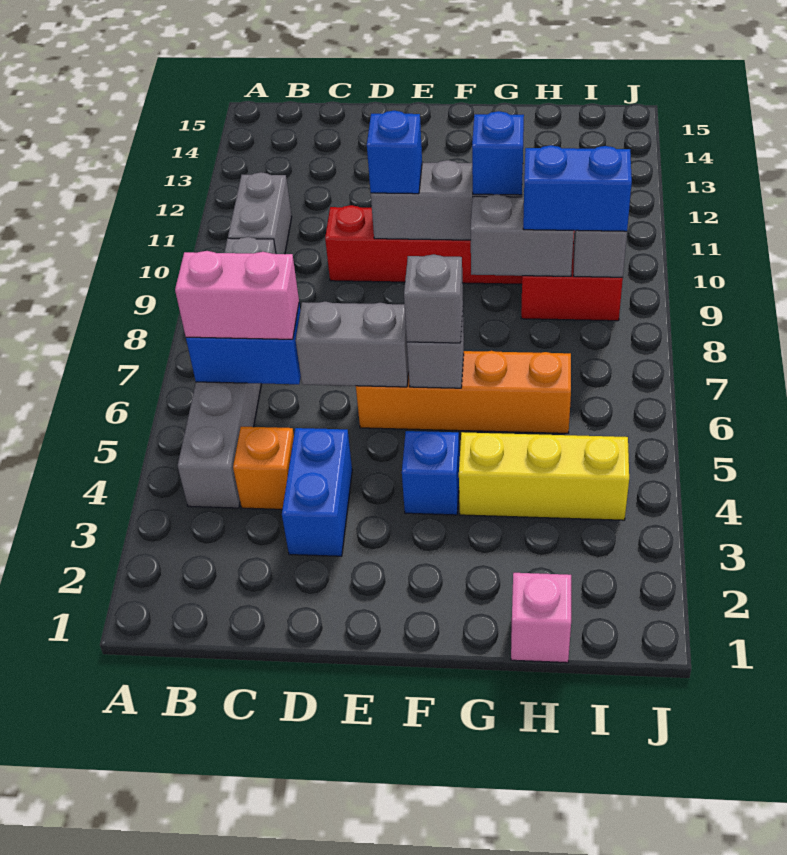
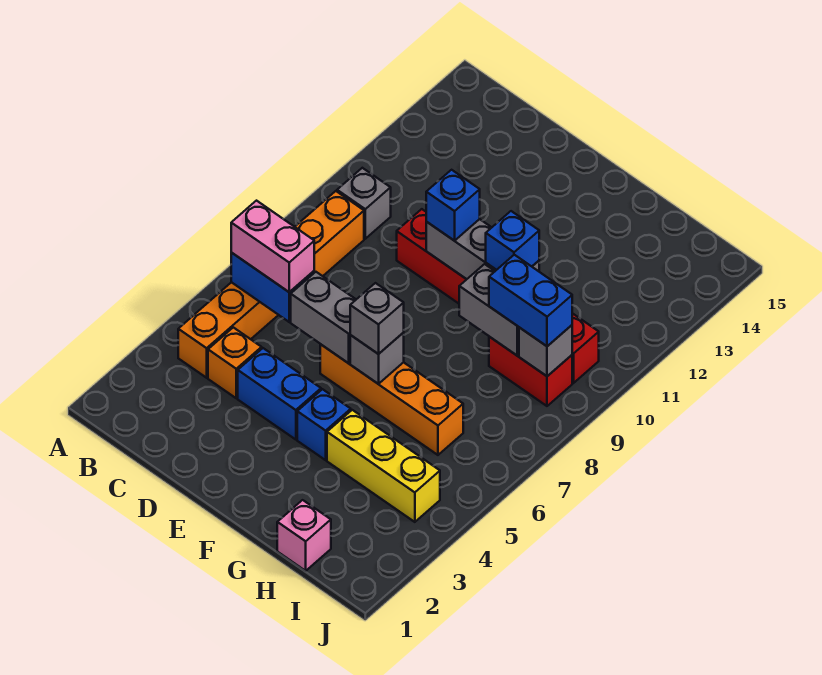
grey brick B4:B9 level 1 -> orange brick B4:B9 level 1
grey brick B10:B11 level 1 -> grey brick B10 level 1
blue brick D3:D4 level 1 -> blue brick D4:E4 level 1

